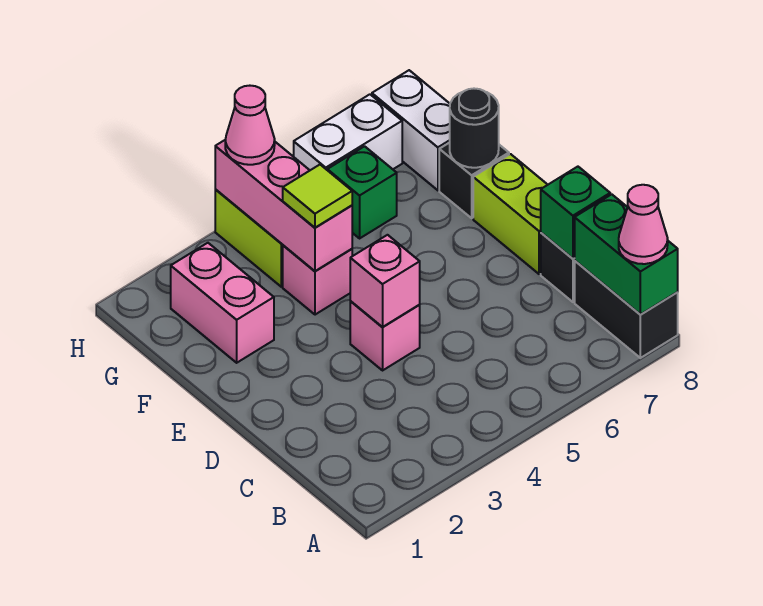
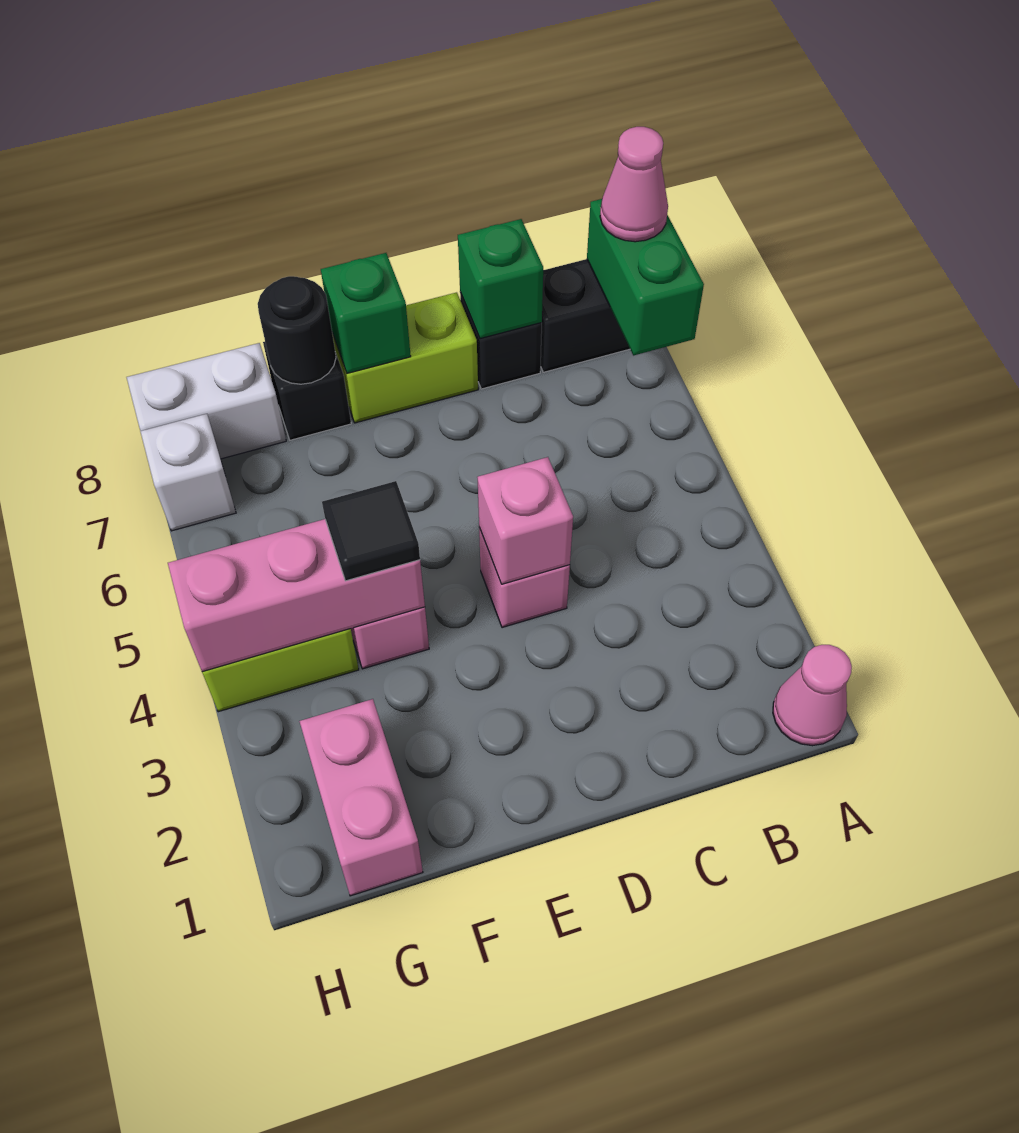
green brick A8:B8 level 2 -> green brick A7:A8 level 2
pink brick F2:G2 level 1 -> pink brick G1:G2 level 1
lime tile F4 level 3 -> black tile F4 level 3
green brick G6 level 1 -> green brick E8 level 2
pink cone H4 level 3 -> pink cone A1 level 1
white brick H6:H7 level 1 -> white brick H7 level 1

